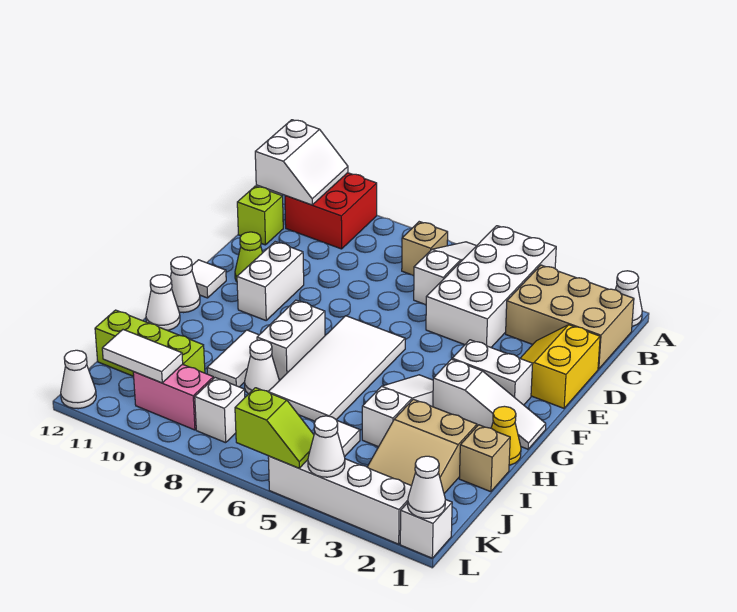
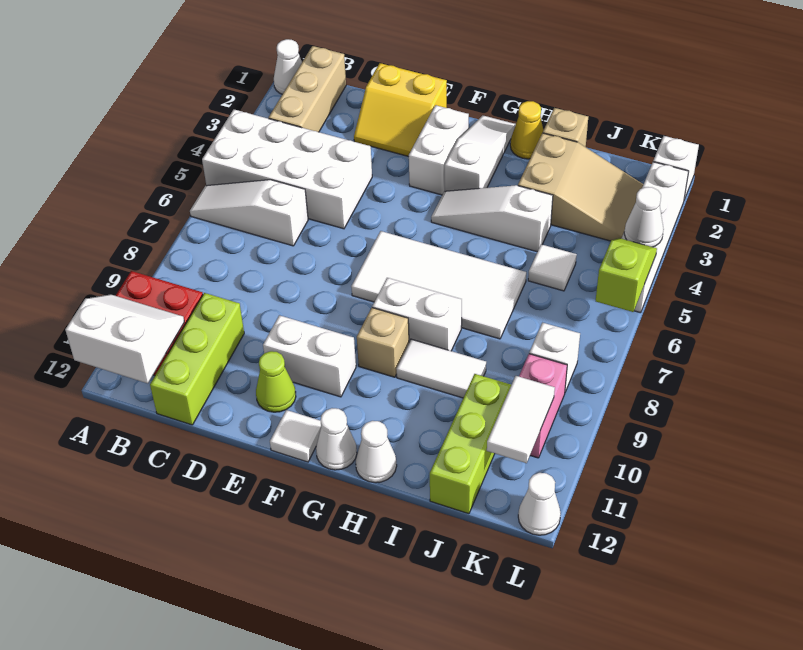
tan brick B1:C3 level 1 -> tan brick B1:B3 level 1
tan brick B7 level 1 -> tan brick G9 level 1
lime brick C12 level 1 -> lime brick C10:C12 level 1
white cone I8 level 1 -> none
white cone L1 level 2 -> none

